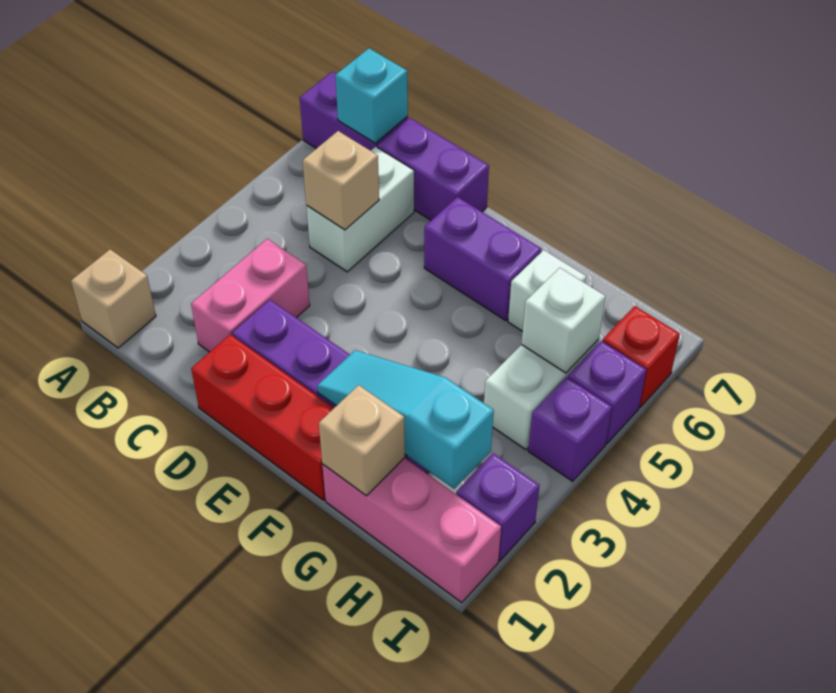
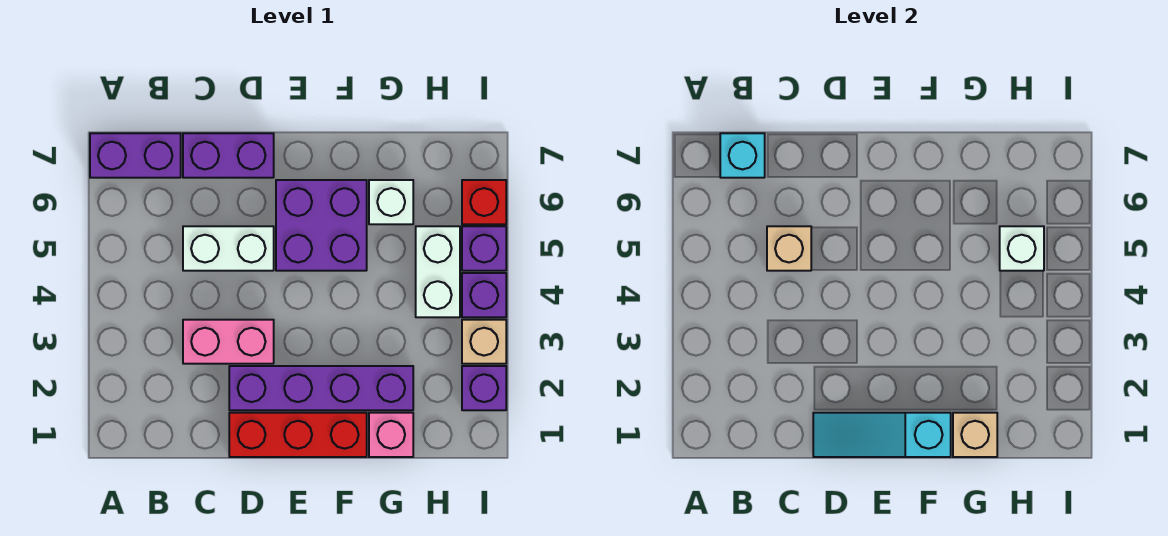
tan brick A1 level 1 -> tan brick I3 level 1
pink brick C2:C3 level 1 -> pink brick C3:D3 level 1
white brick C5:C6 level 1 -> white brick C5:D5 level 1
purple brick E6:F6 level 1 -> purple brick E5:F6 level 1
cyan slope F2:H2 level 2 top H -> cyan slope D1:F1 level 2 top F
pink brick G1:I1 level 1 -> pink brick G1 level 1

